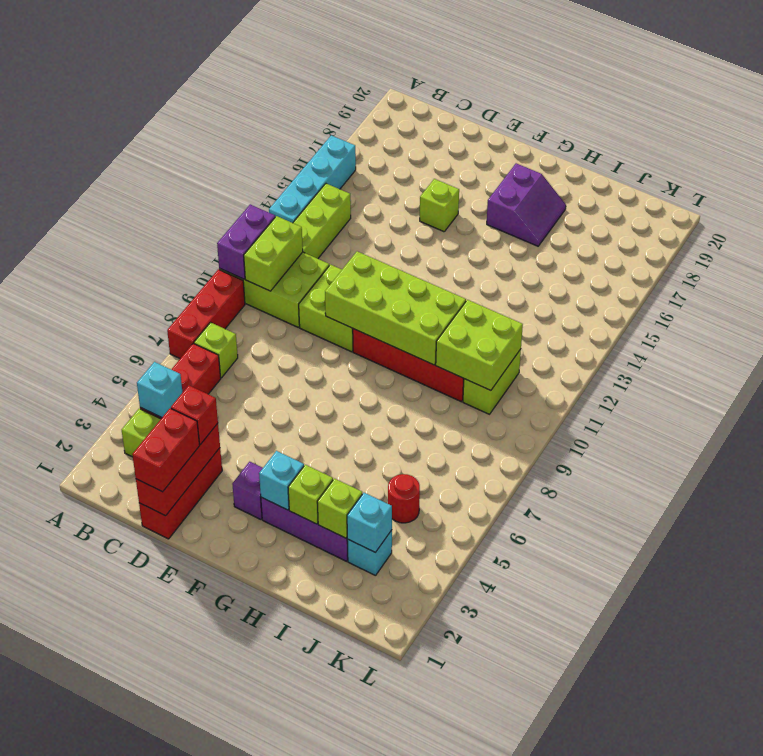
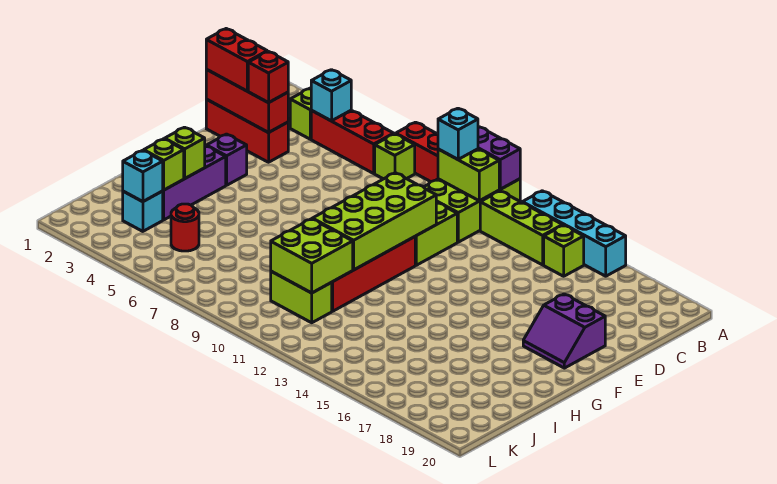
lime brick E16 level 1 -> lime brick B15 level 1
cyan brick G3 level 2 -> cyan brick B10 level 3
purple slope G17:H18 level 1 top G -> purple slope E18:F19 level 1 top E

